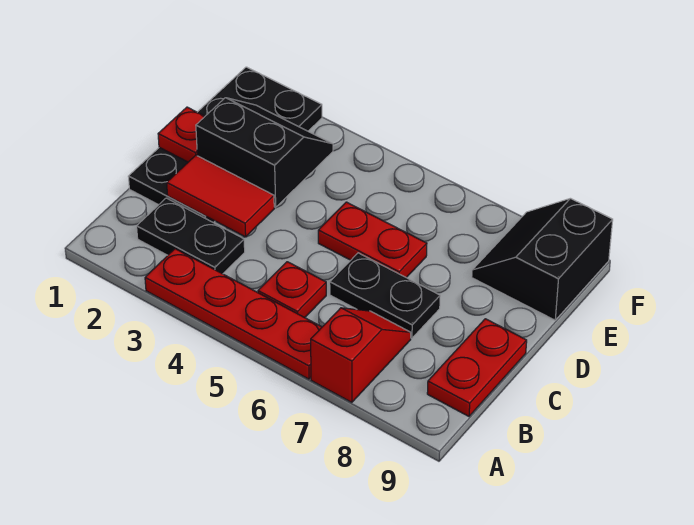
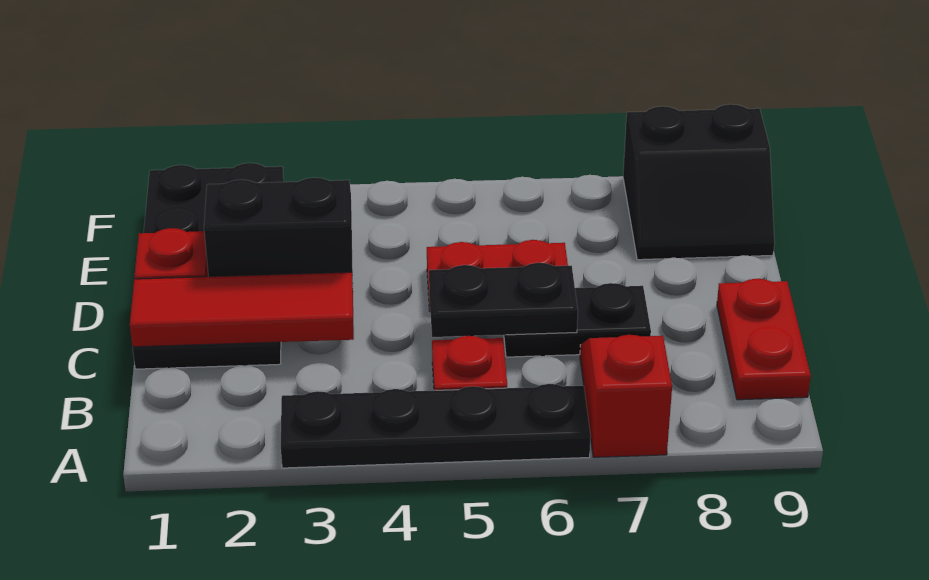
red plate A3:A6 level 1 -> black plate A3:A6 level 1
black plate B2:B3 level 1 -> black plate C5:C6 level 2
red tile C2:C3 level 2 -> red tile C1:C3 level 2
black slope E8:F9 level 1 top 9 -> black slope E8:F9 level 1 top F

